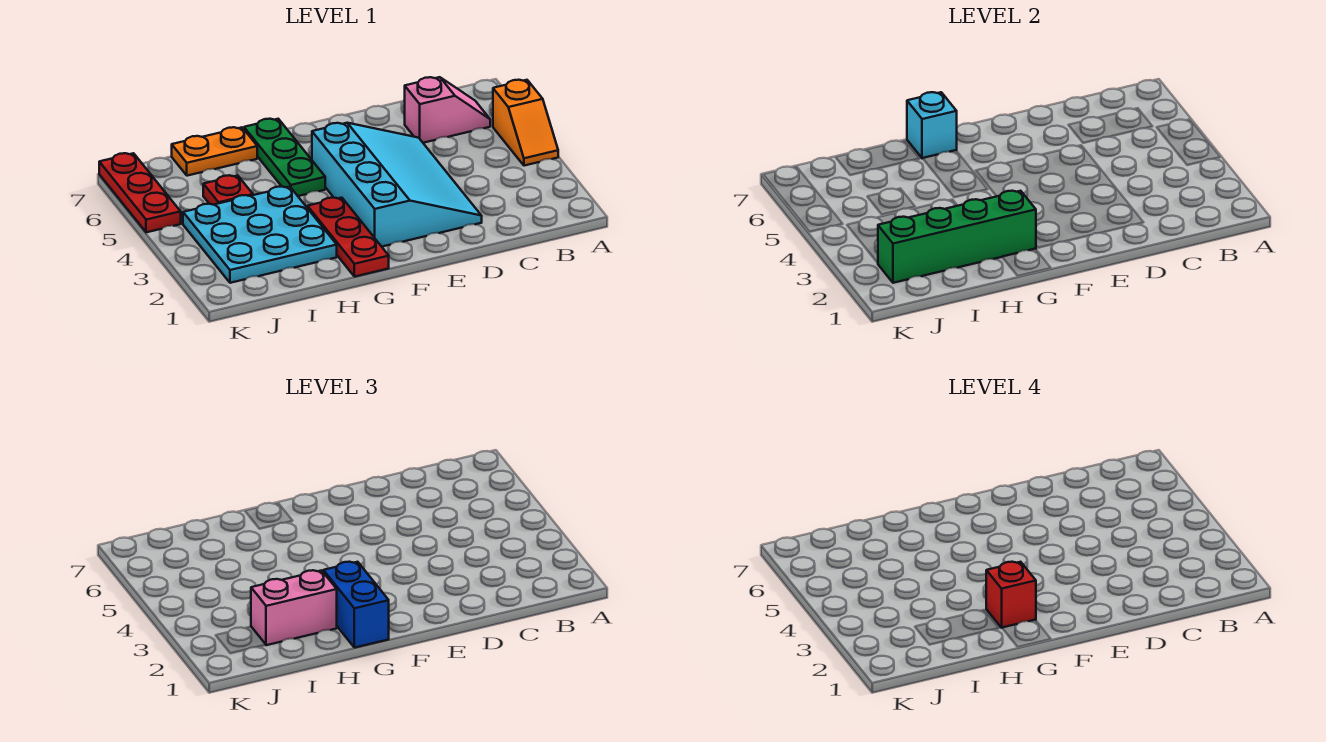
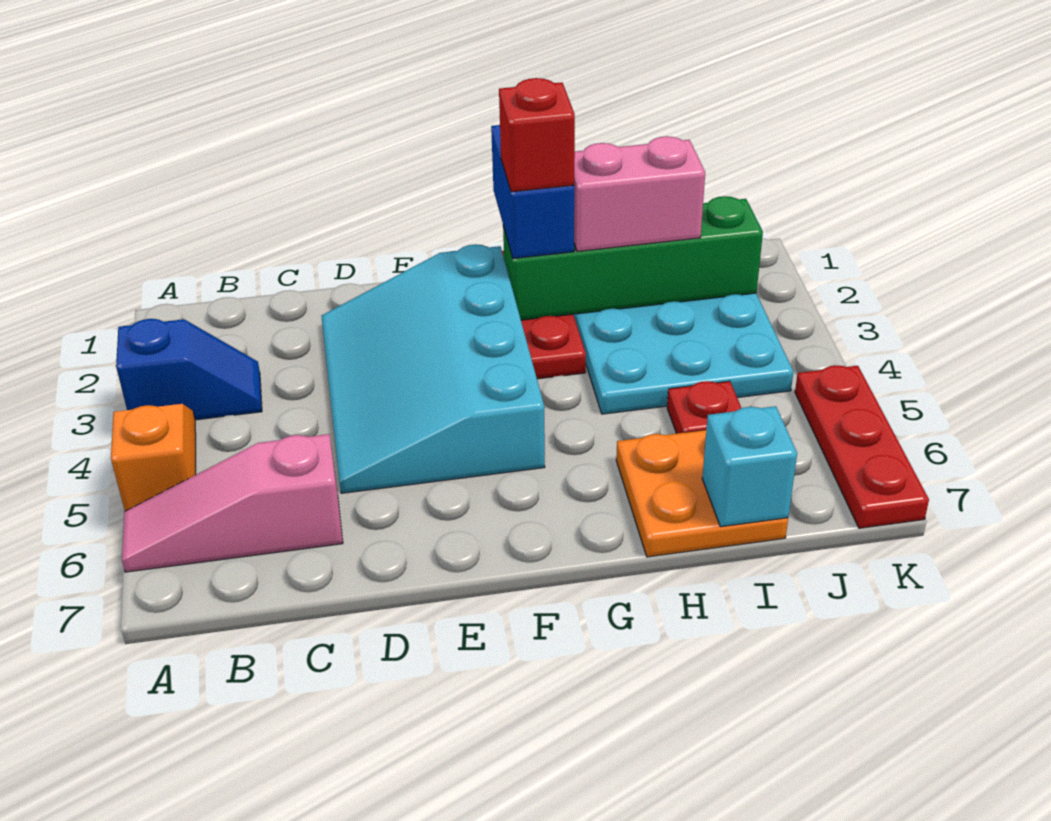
none -> blue slope A3:B3 level 1 top A
pink slope B6:C6 level 1 top C -> pink slope A6:C6 level 1 top C
green plate G5:G7 level 1 -> none
cyan brick G7 level 2 -> cyan brick I7 level 2
orange plate H7:I7 level 1 -> orange plate H6:I7 level 1

